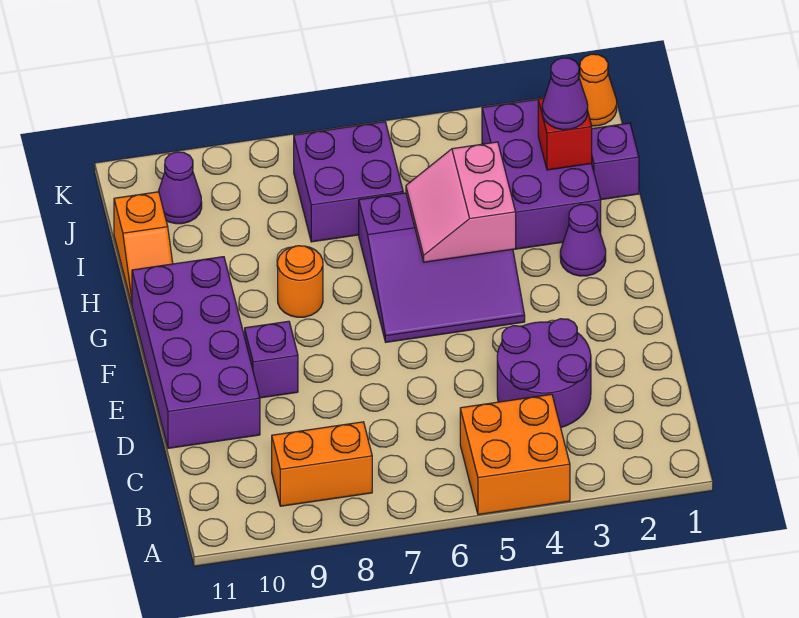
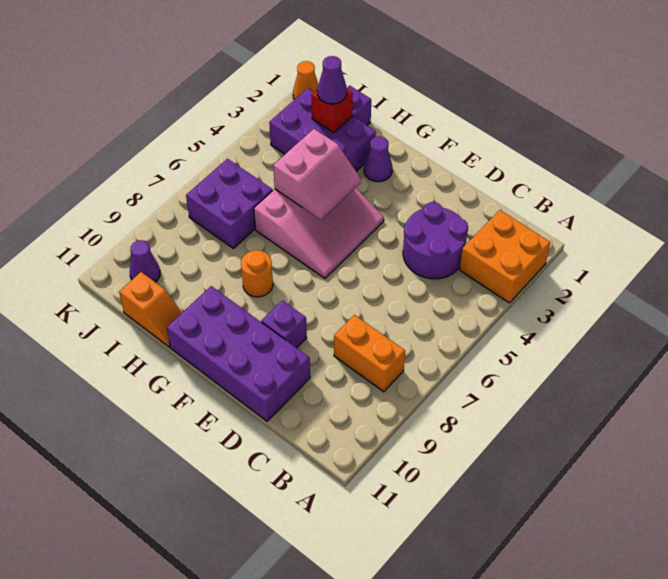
orange brick A4:B5 level 1 -> orange brick A2:B3 level 1
orange brick B8:B9 level 1 -> orange brick B8:C8 level 1
purple slope F4:H6 level 1 top H -> pink slope F4:H6 level 1 top H
pink slope G4:H5 level 2 top 4 -> pink slope G4:H5 level 2 top H

